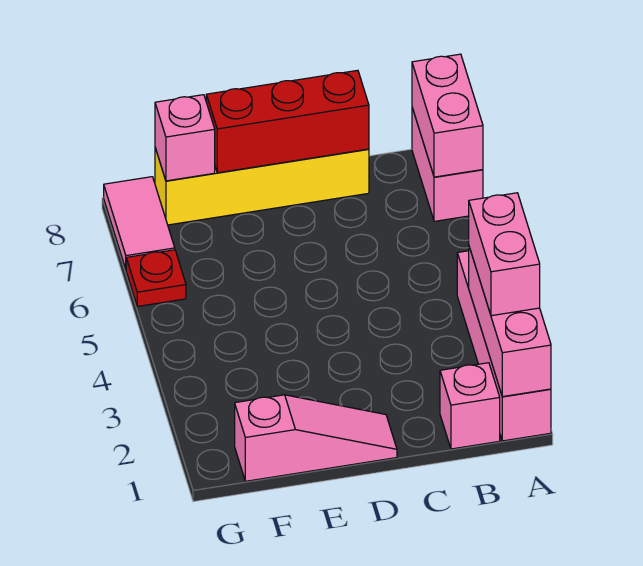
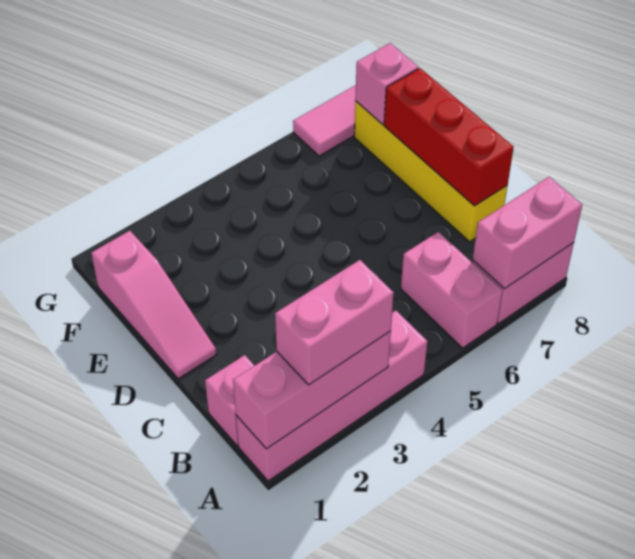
none -> pink brick A6:B6 level 1
red plate G6 level 1 -> none

